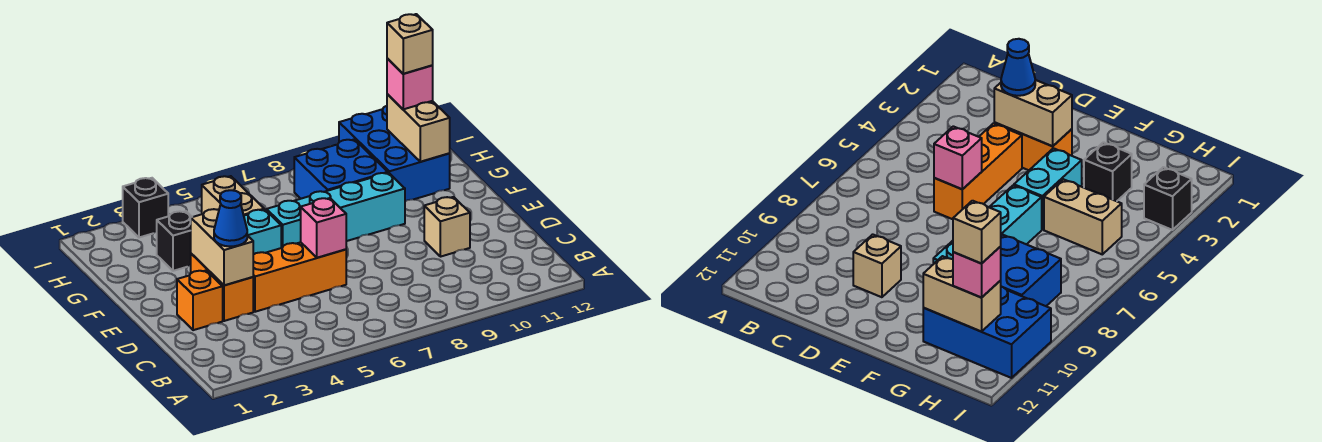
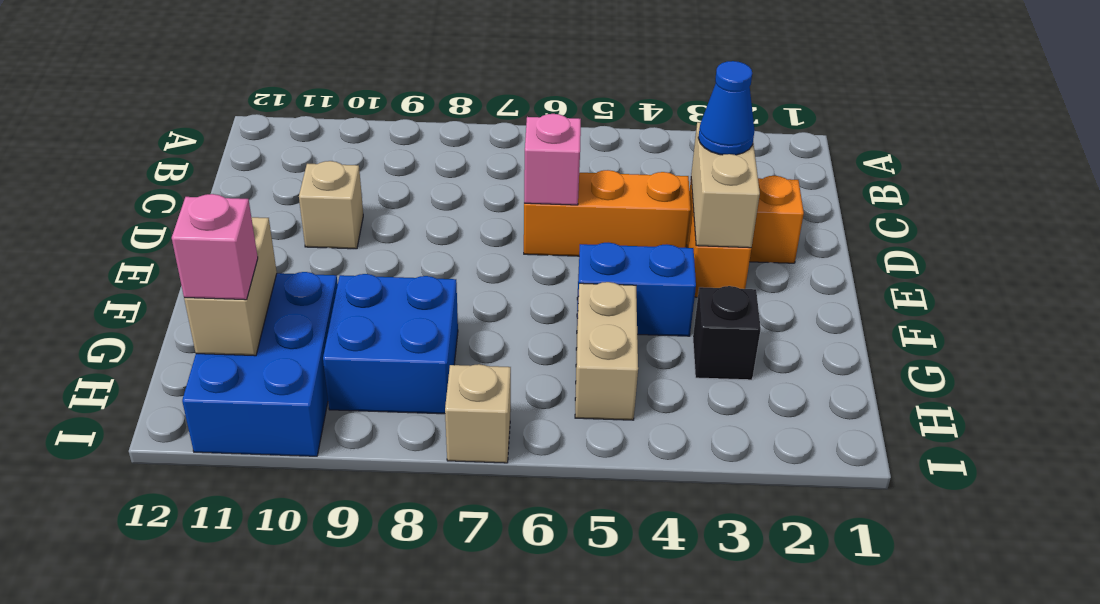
cyan brick F4:F5 level 1 -> blue brick F4:F5 level 1
cyan brick F6:F9 level 1 -> none
tan brick H11 level 4 -> tan brick I7 level 1
black brick I3 level 1 -> none

